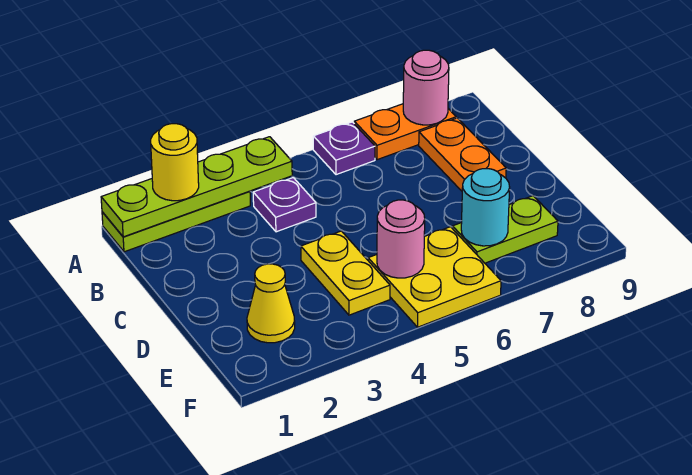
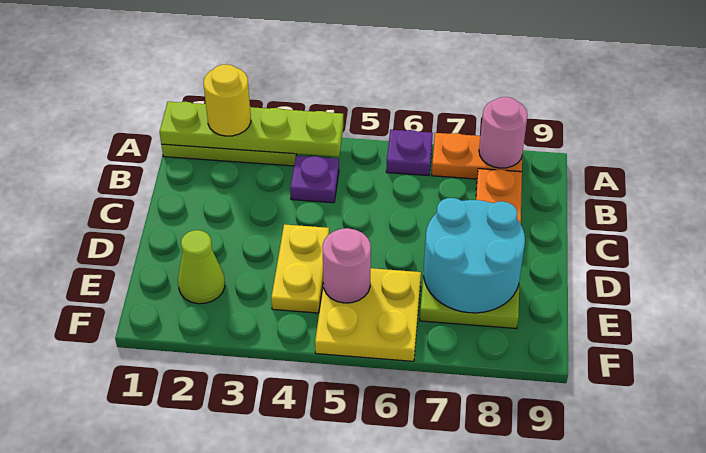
yellow cone E2 level 1 -> lime cone E2 level 1
cyan round brick E7 level 2 -> cyan round brick D7:E8 level 2

